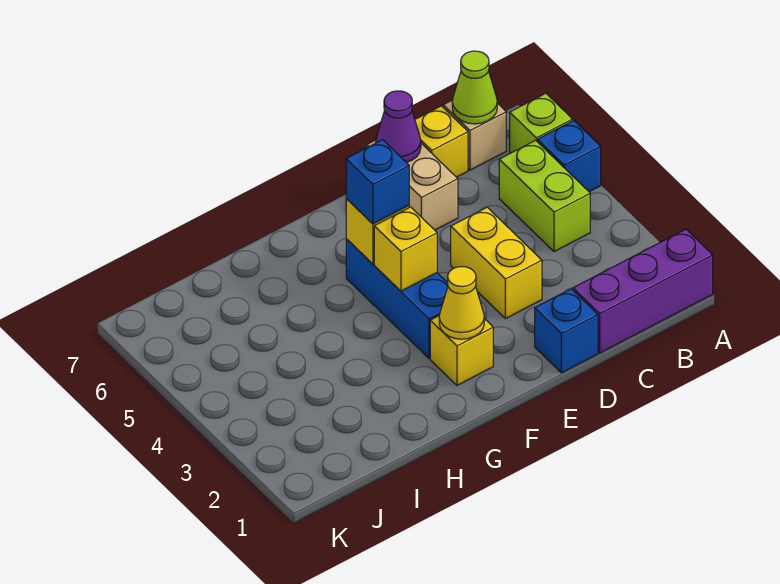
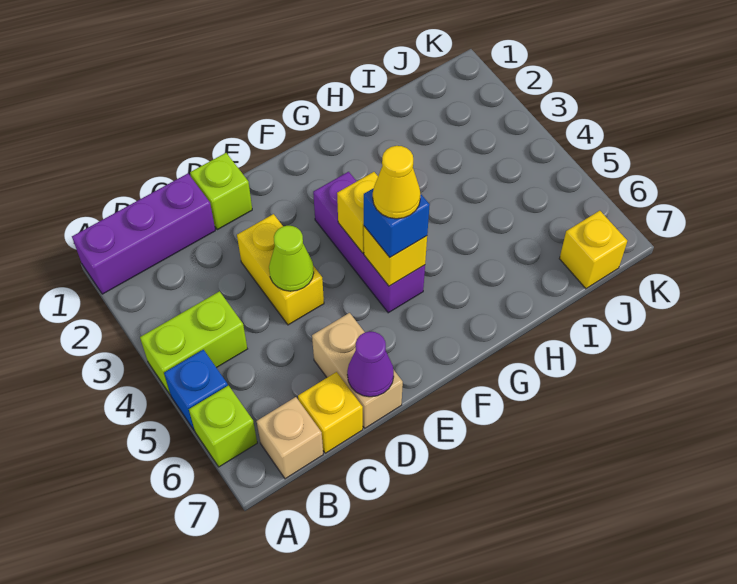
lime brick B4:B5 level 1 -> lime brick A4:B4 level 1
lime cone B7 level 2 -> lime cone D4 level 2
blue brick D1 level 1 -> lime brick D1 level 1
yellow brick F2 level 1 -> yellow brick J7 level 1
yellow cone F2 level 2 -> yellow cone F5 level 4
blue brick F3:F5 level 1 -> purple brick F3:F5 level 1

